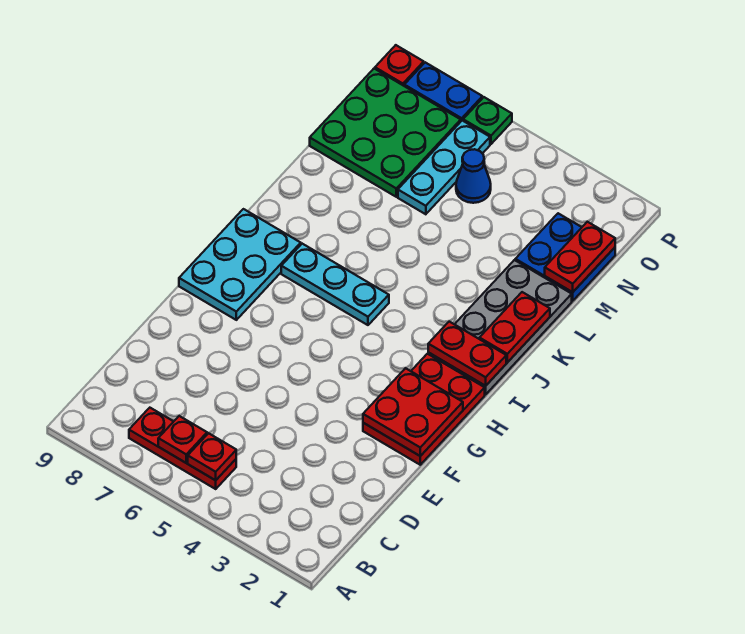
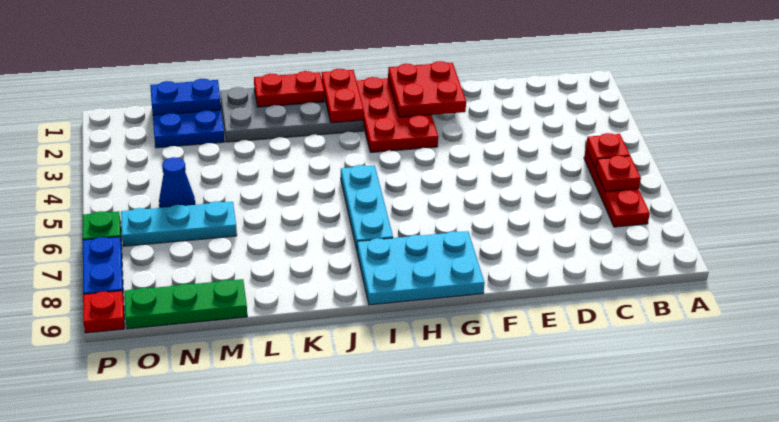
red plate F1:H2 level 1 -> red plate G1:H3 level 1
red plate M1:N1 level 2 -> blue plate M1:N1 level 2
green plate M7:O9 level 1 -> green plate M9:O9 level 1

